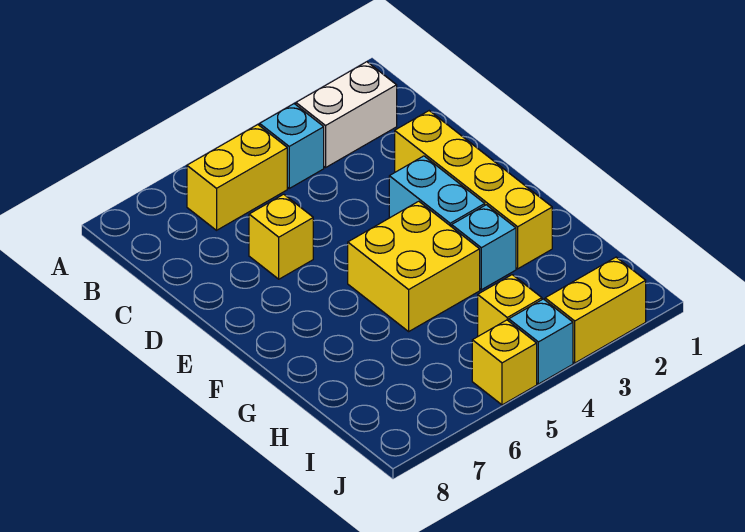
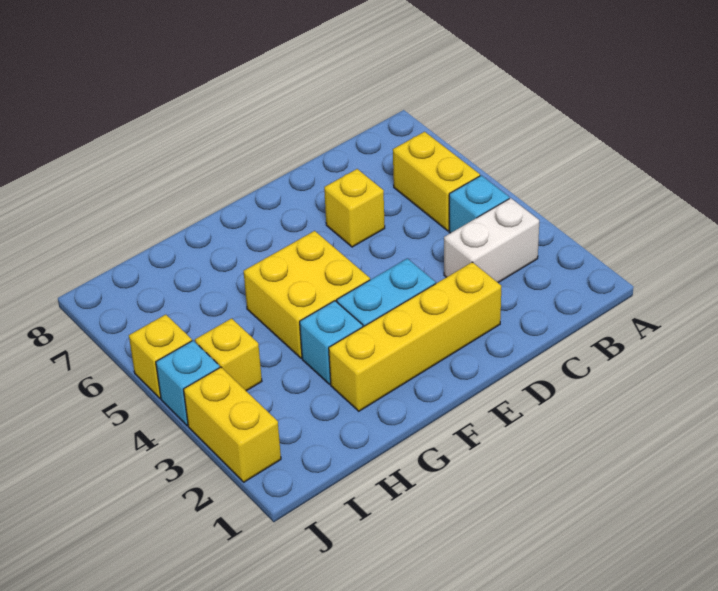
white brick B2:B3 level 1 -> white brick B3:C3 level 1

